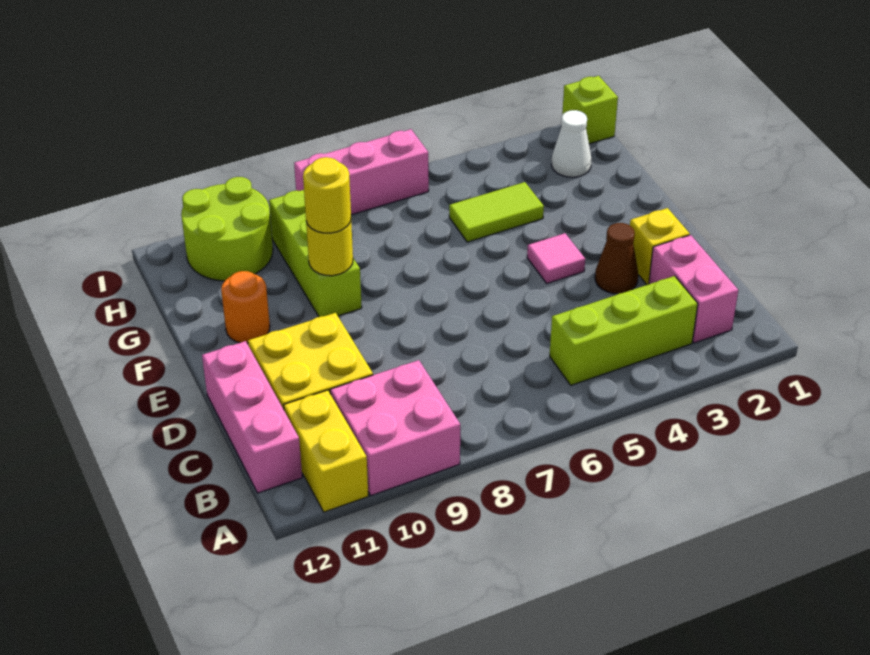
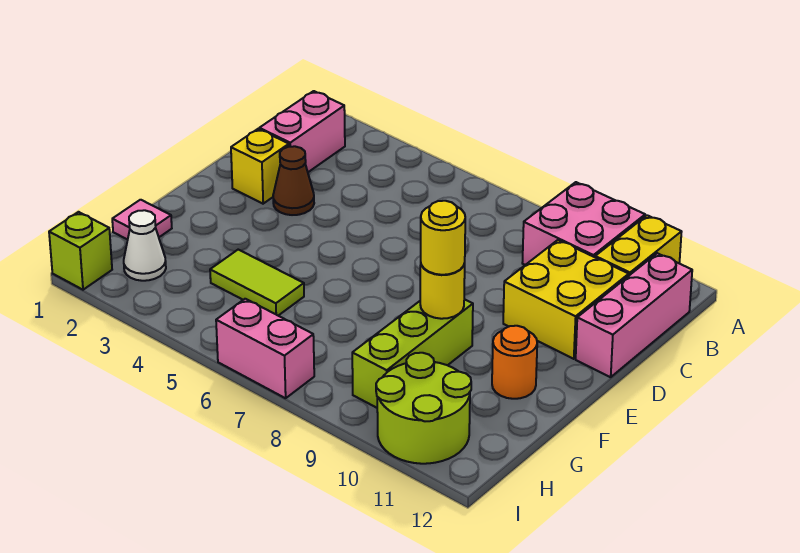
lime brick B3:B5 level 1 -> none
pink tile E4 level 1 -> pink tile G1 level 1
pink brick I6:I8 level 1 -> pink brick I6:I7 level 1

